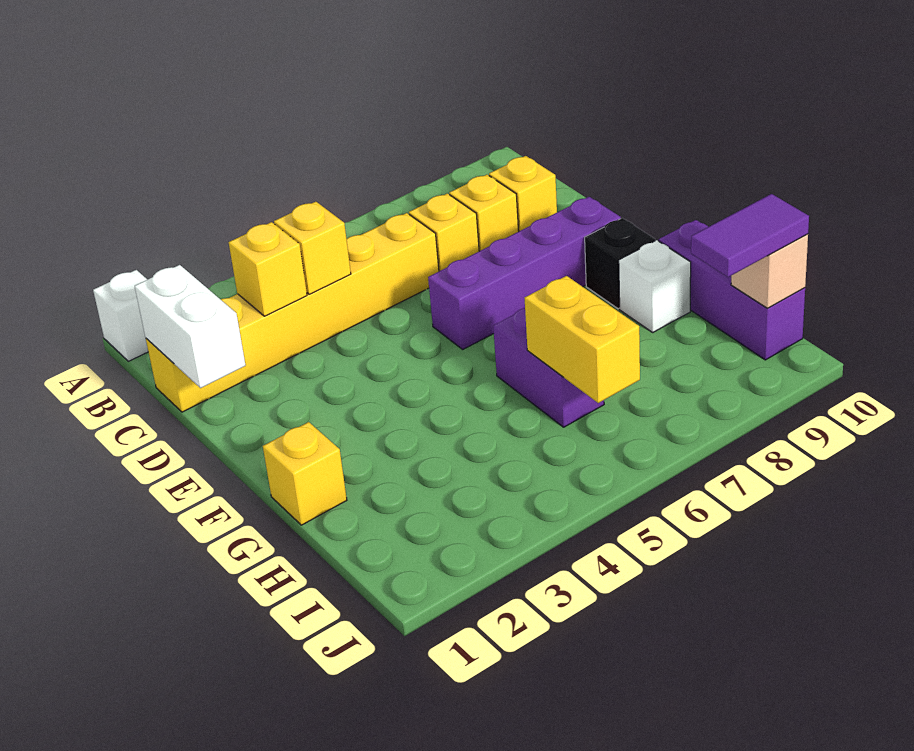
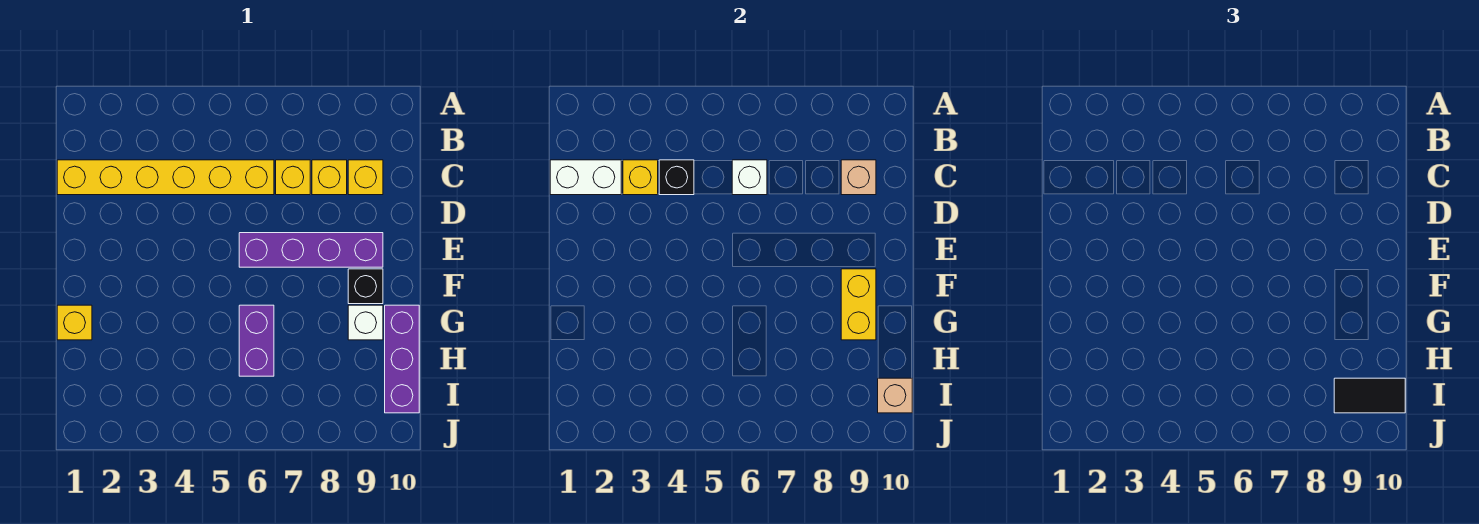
white brick A1 level 1 -> white brick C6 level 2
white brick C1:D1 level 2 -> white brick C1:C2 level 2
yellow brick C4 level 2 -> black brick C4 level 2
none -> tan brick C9 level 2
yellow brick H6:I6 level 2 -> yellow brick F9:G9 level 2
purple tile I9:I10 level 3 -> black tile I9:I10 level 3

